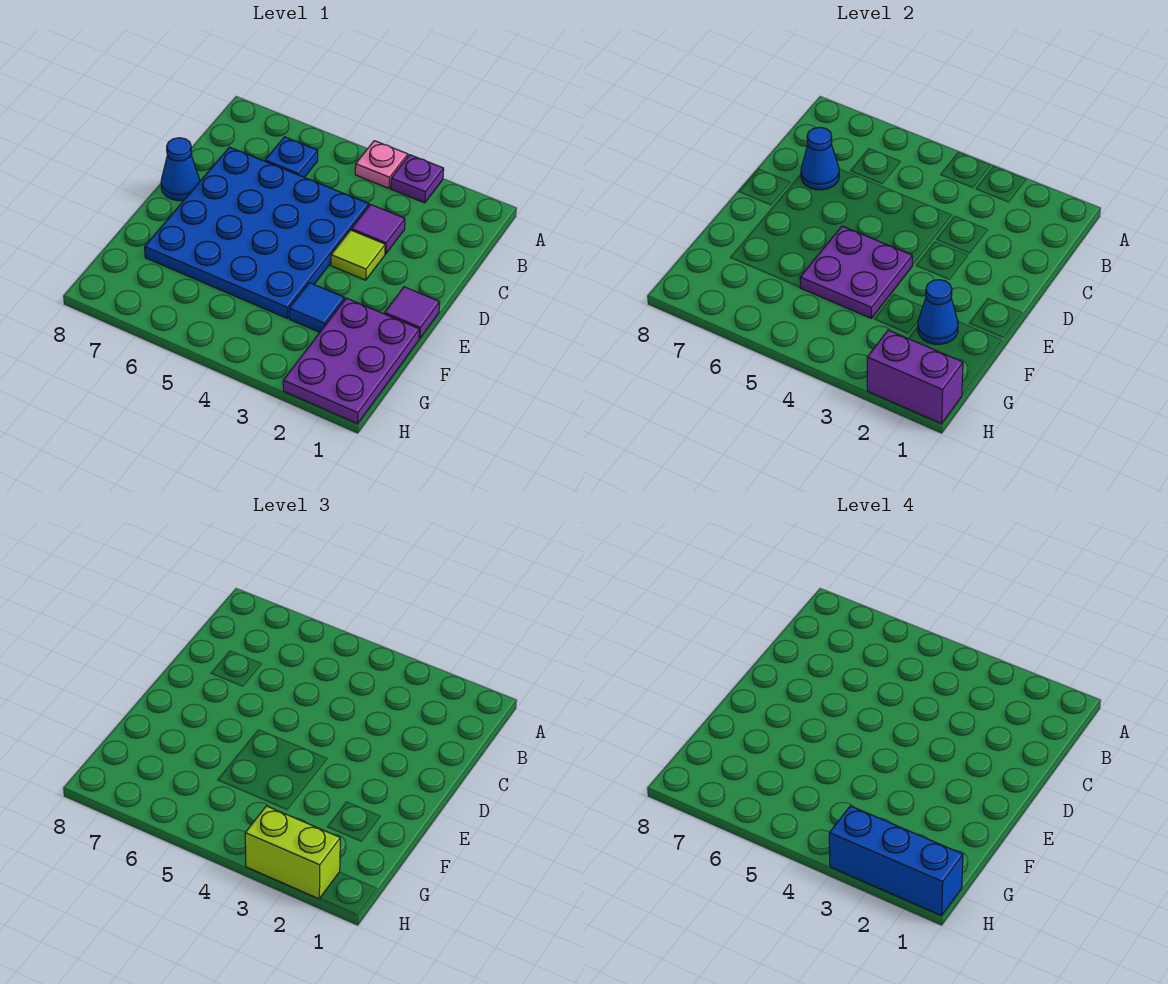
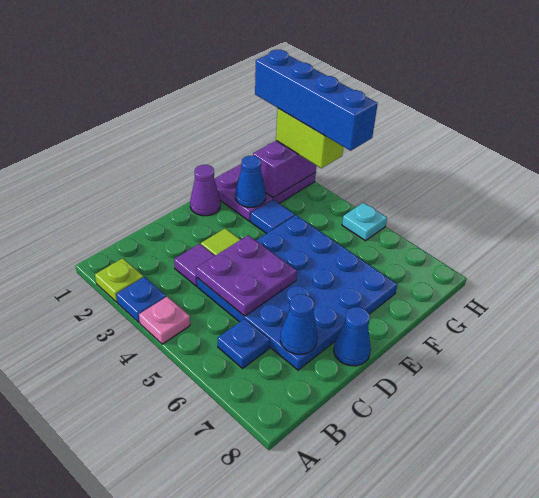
none -> lime plate A2 level 1
purple plate A3 level 1 -> blue plate A3 level 1
purple tile E1 level 1 -> purple cone E1 level 1
purple plate E4:F5 level 2 -> purple plate C4:D5 level 2
purple brick H1:H2 level 2 -> purple brick G2:H2 level 2
blue brick H1:H3 level 4 -> blue brick H1:H4 level 4
none -> cyan plate H5 level 1

